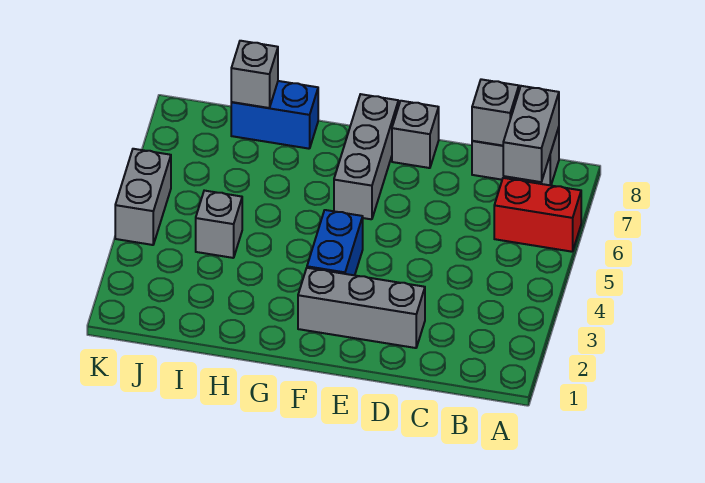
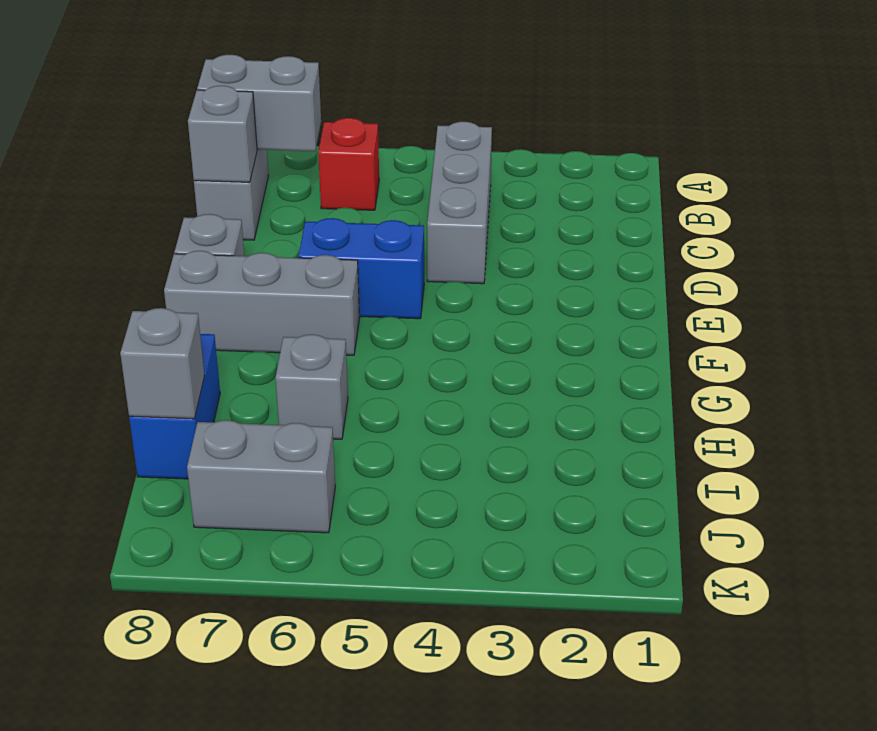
red brick A6:B6 level 1 -> red brick B6 level 1
grey brick D2:F2 level 1 -> grey brick B4:D4 level 1
blue brick F3:F4 level 1 -> blue brick E5:E6 level 1
grey brick I4 level 1 -> grey brick H6 level 1
grey brick K4:K5 level 1 -> grey brick J6:J7 level 1

